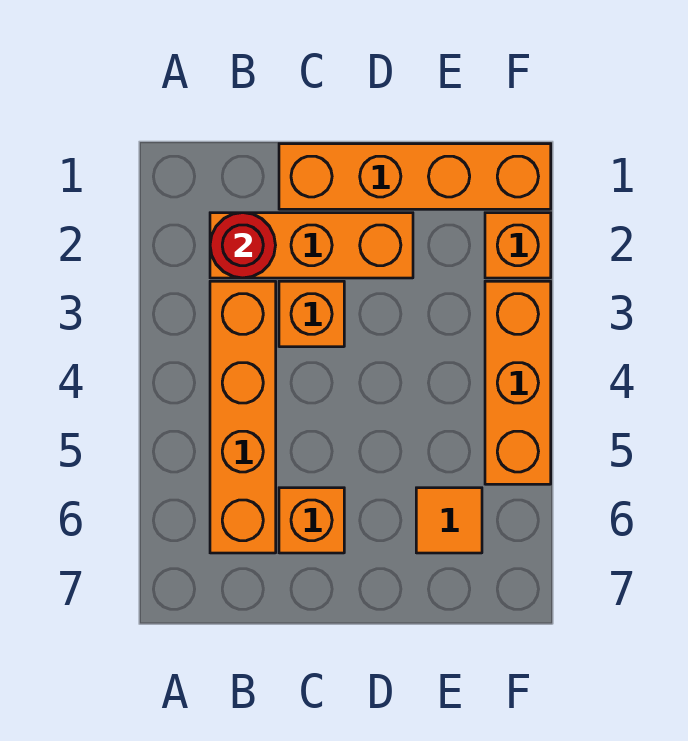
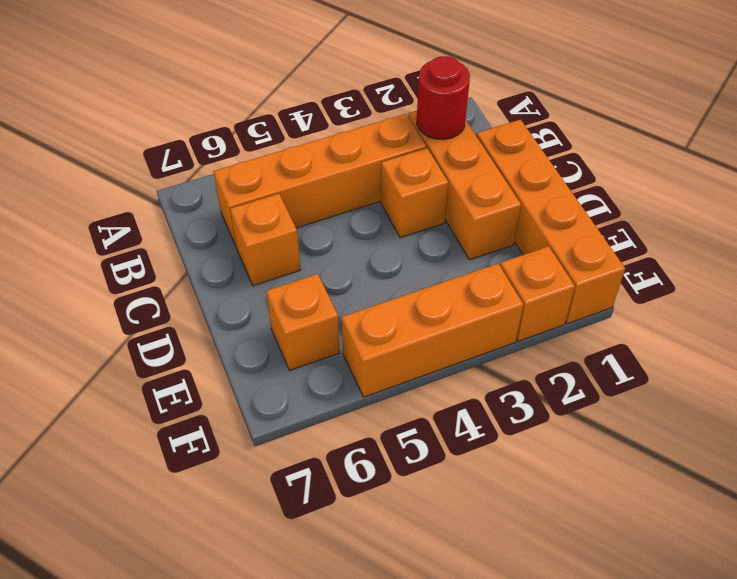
orange tile E6 level 1 -> orange brick E6 level 1

